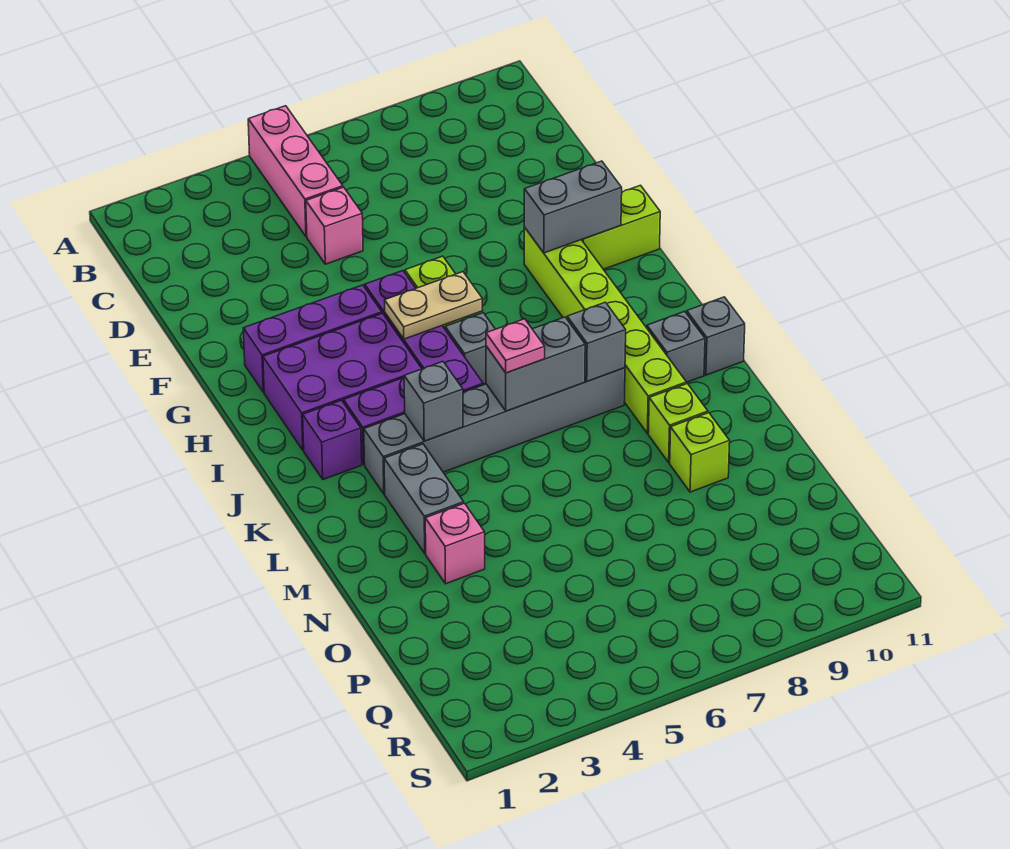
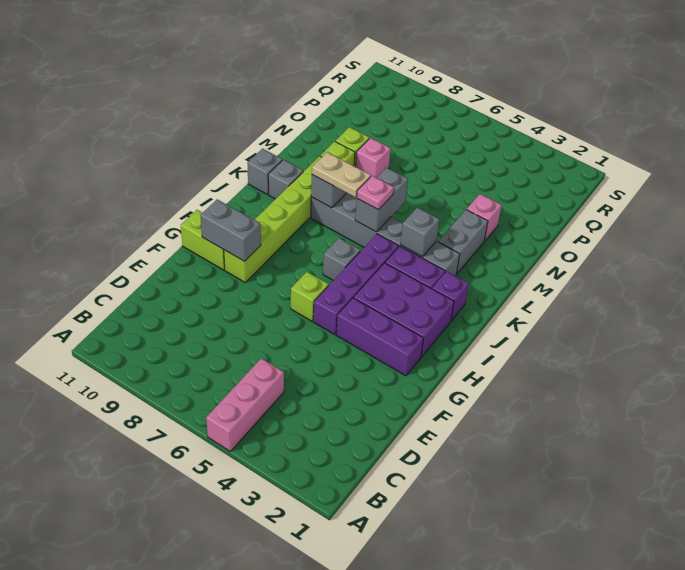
pink brick D5 level 1 -> pink brick N8 level 1
tan plate H5:H6 level 2 -> tan plate K7:K8 level 3
grey brick K6:K7 level 2 -> grey brick K6:L6 level 2

